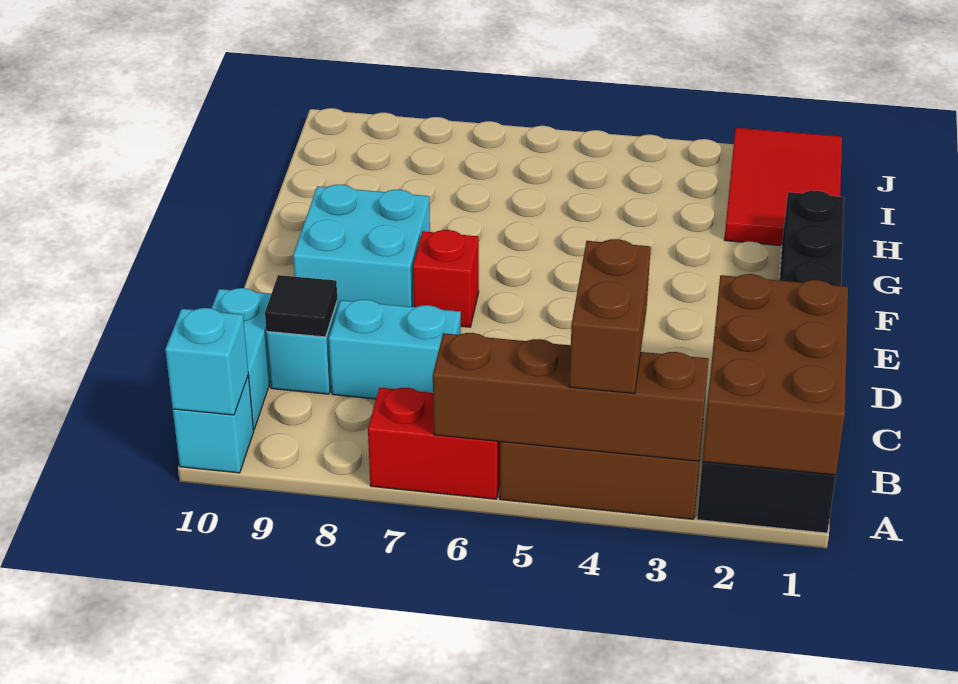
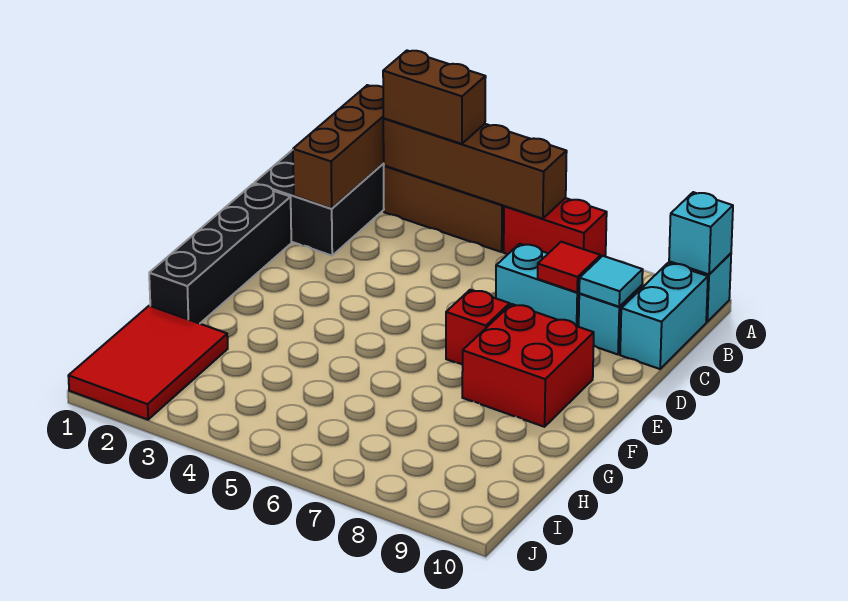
brown brick A1:C2 level 2 -> brown brick A2:C2 level 2
brown brick A4:B4 level 3 -> brown brick A3:A4 level 3
none -> red tile C8 level 2
black tile C9 level 2 -> cyan tile C9 level 2
cyan brick E8:F9 level 1 -> red brick E8:F9 level 1

